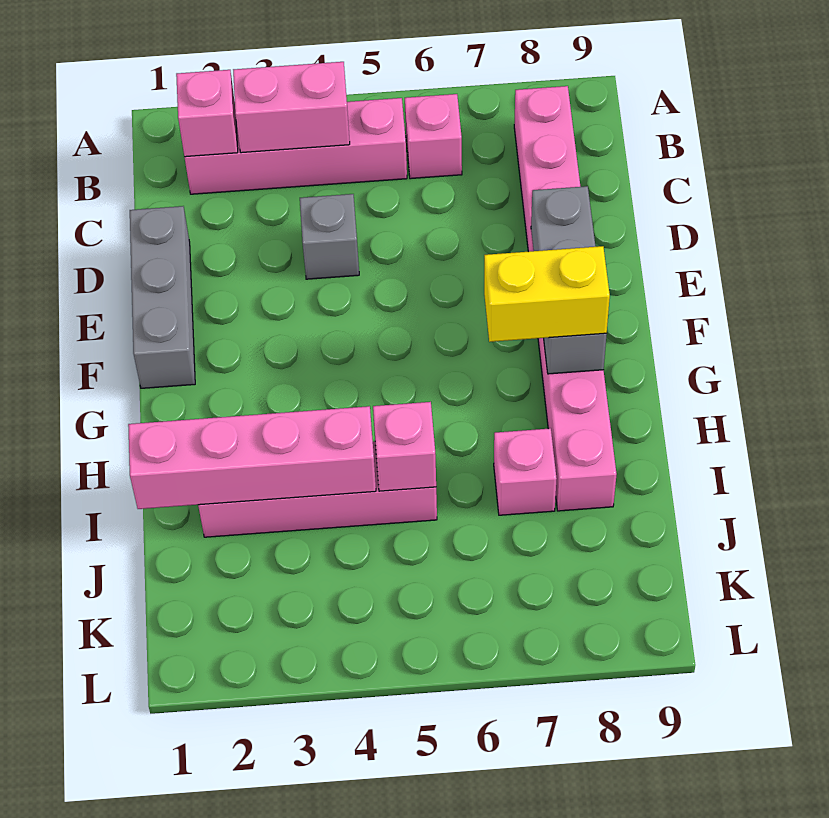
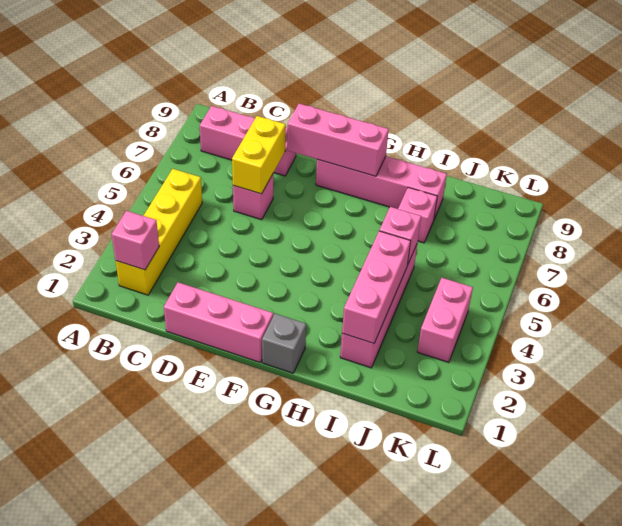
pink brick B2:B5 level 1 -> yellow brick B2:B5 level 1
pink brick B3:B4 level 2 -> pink brick K3:K4 level 1
pink brick B6 level 1 -> pink brick D6 level 1
grey brick D1:F1 level 1 -> pink brick D1:F1 level 1
grey brick D4 level 1 -> grey brick G1 level 1
grey brick E8:G8 level 2 -> pink brick E8:G8 level 2
yellow brick G7:G8 level 3 -> yellow brick D6:D7 level 2
pink brick I1:I4 level 2 -> pink brick I2:I4 level 2

